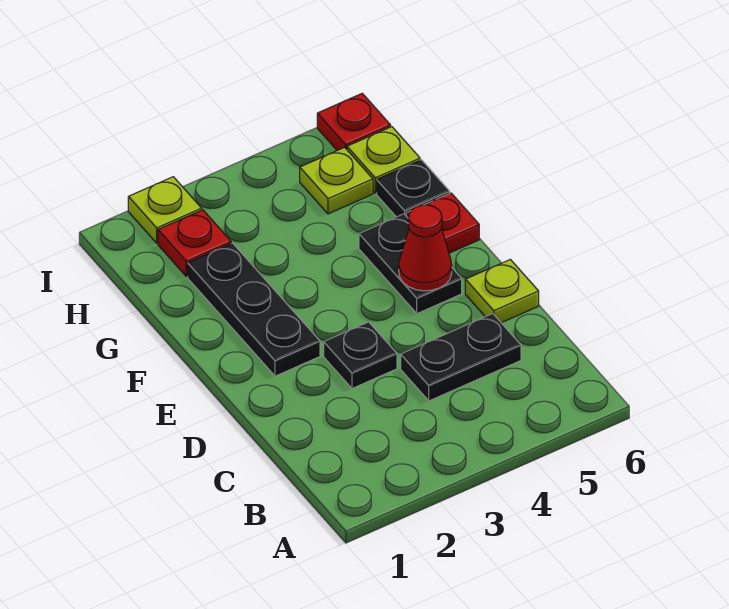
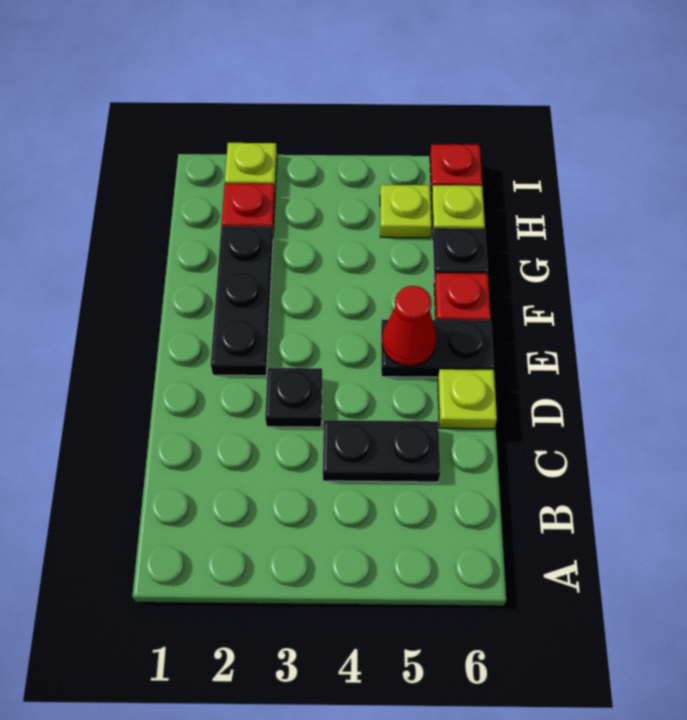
black plate E5:F5 level 1 -> black plate E5:E6 level 1

